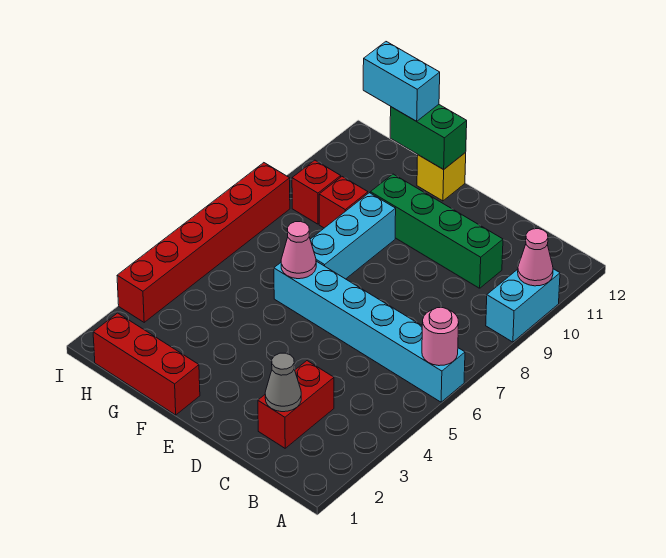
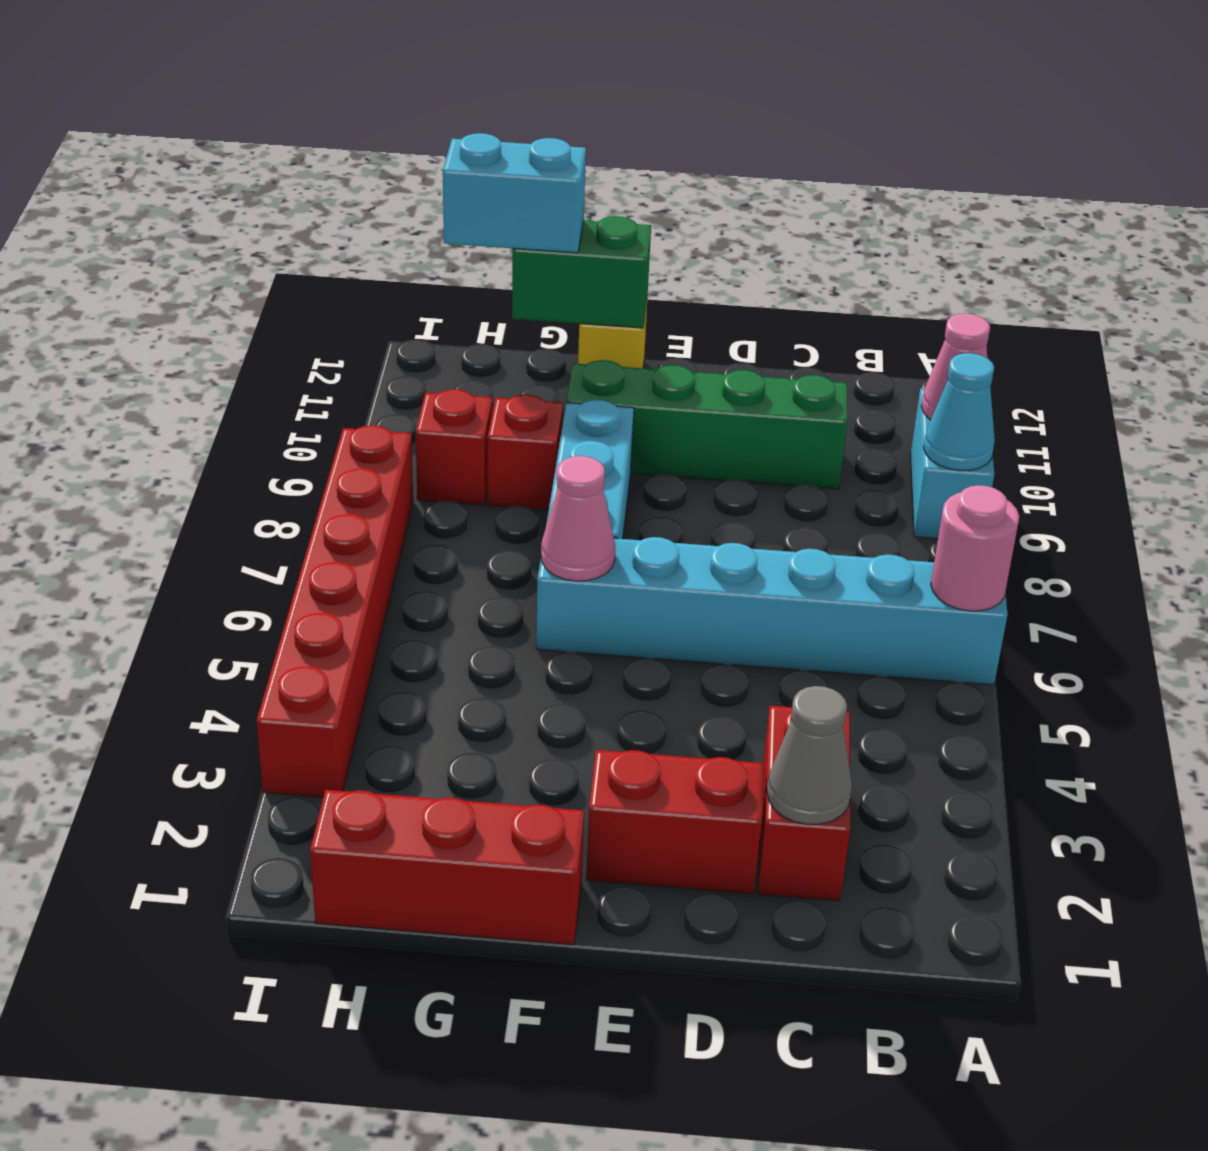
none -> cyan cone A9 level 2
none -> red brick D2:E2 level 1

